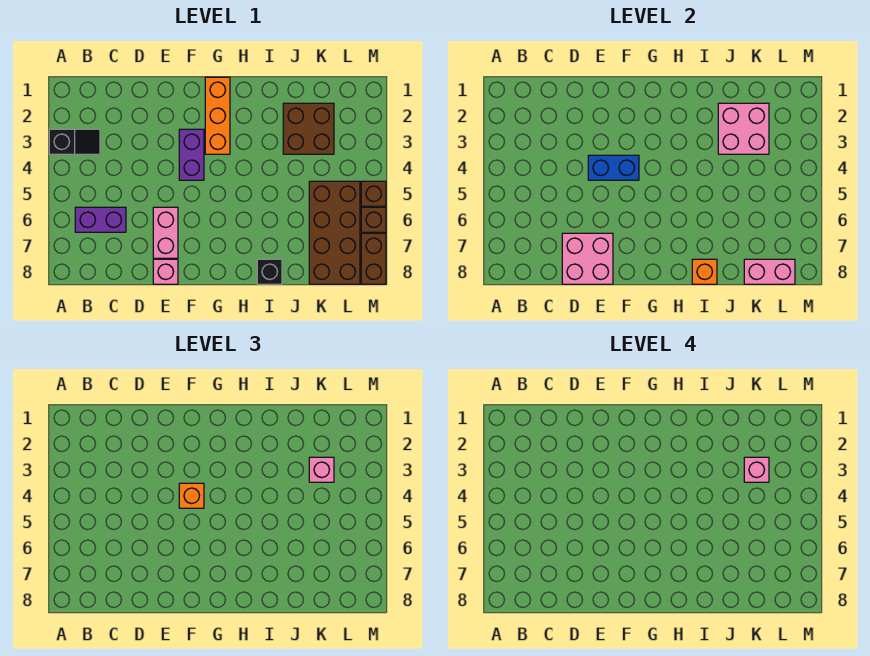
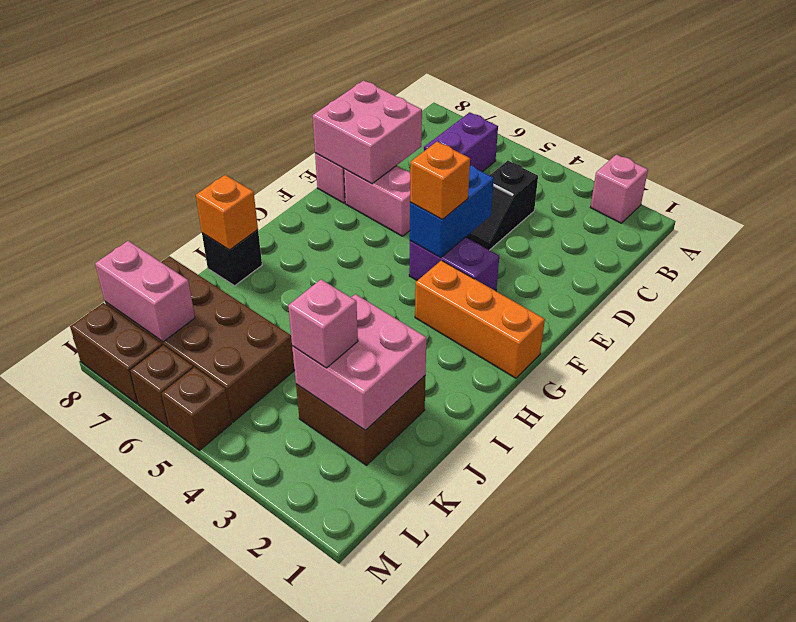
black slope A3:B3 level 1 top A -> black slope C4:D4 level 1 top C
pink brick K3 level 4 -> pink brick A2 level 1
pink brick K8:L8 level 2 -> pink brick L7:L8 level 2

